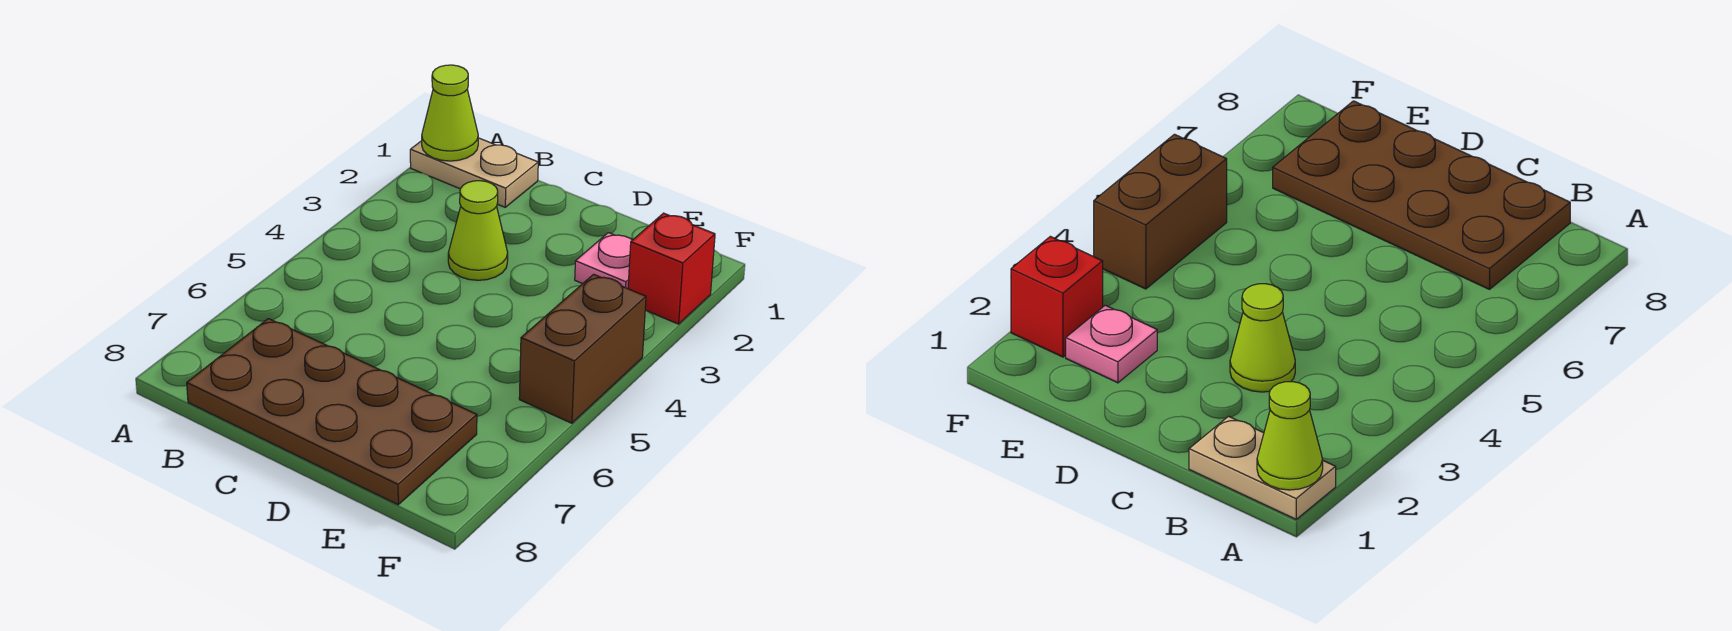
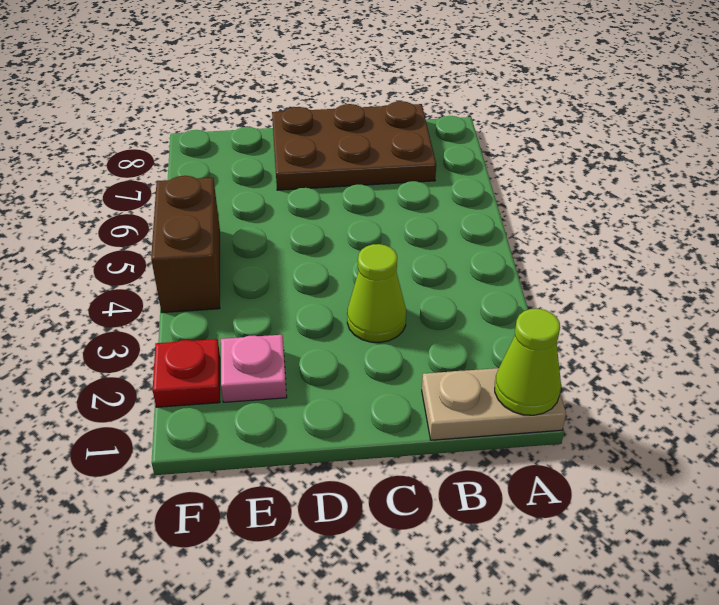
brown plate B7:E8 level 1 -> brown plate B7:D8 level 1
red brick F2 level 1 -> red plate F2 level 1

